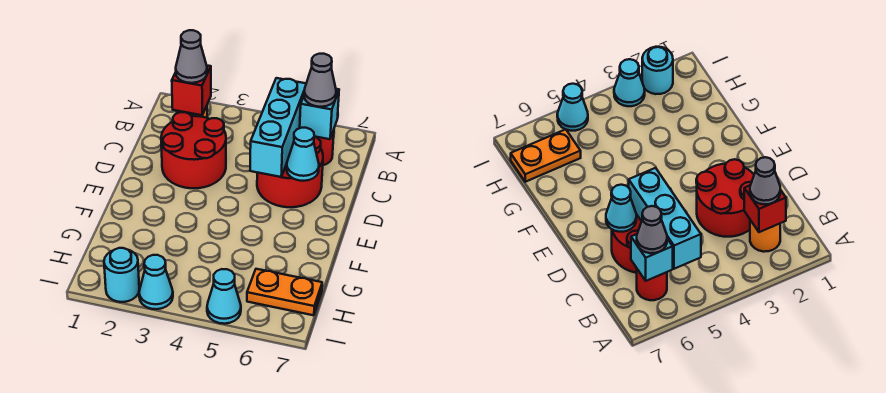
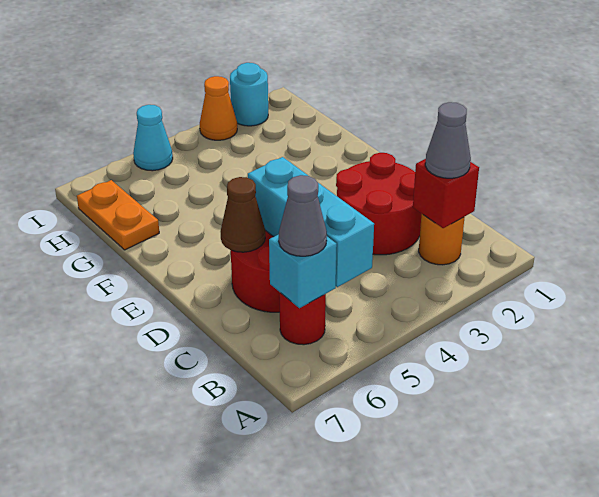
cyan cone D6 level 2 -> brown cone D6 level 2
orange plate H6:H7 level 1 -> orange plate G7:H7 level 1
cyan cone I3 level 1 -> orange cone I3 level 1

